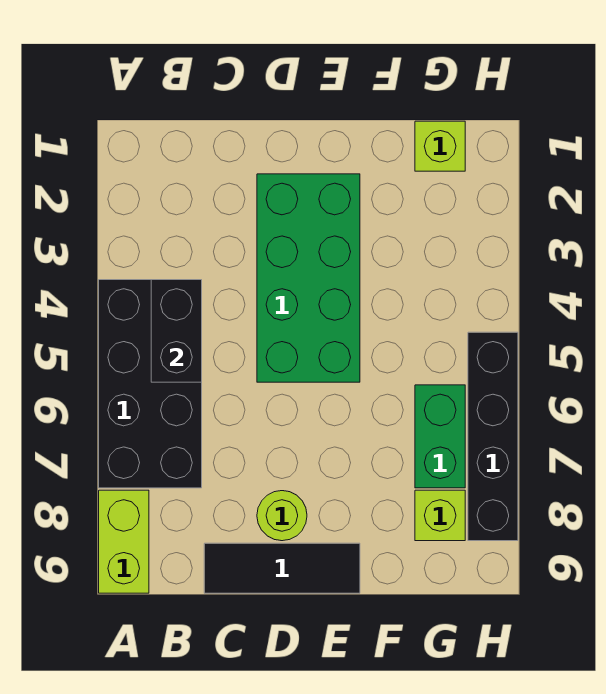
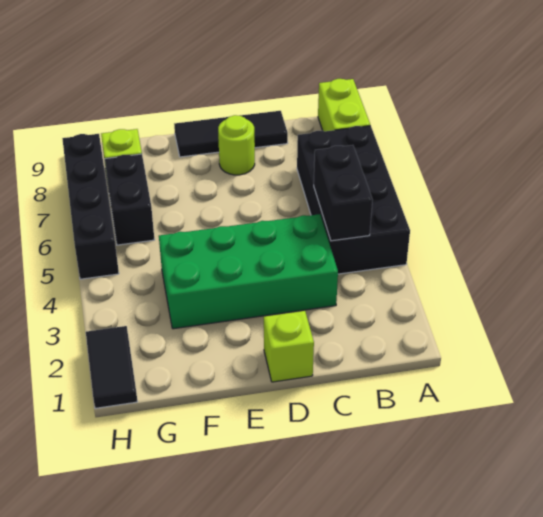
green brick D2:E5 level 1 -> green brick C3:F4 level 1
lime brick G1 level 1 -> lime brick D1 level 1
green brick G6:G7 level 1 -> black brick G6:G7 level 1
none -> black tile H1:H2 level 1

